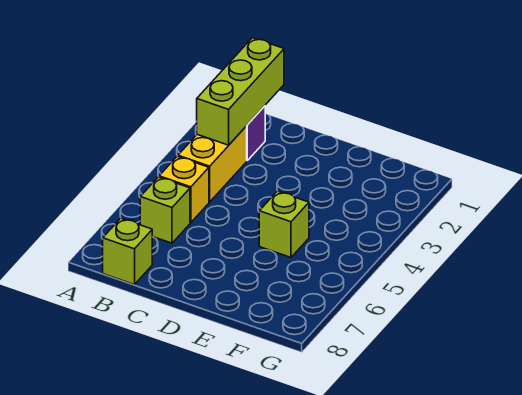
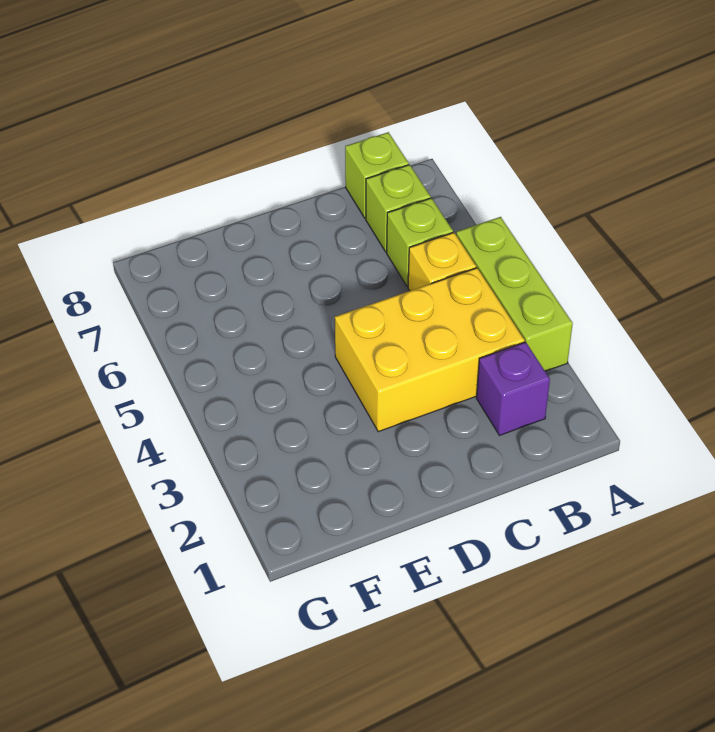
lime brick B1:B3 level 2 -> lime brick A3:A5 level 1
yellow brick B3:B4 level 1 -> yellow brick B3:D4 level 1
lime brick E5 level 1 -> lime brick B7 level 1

